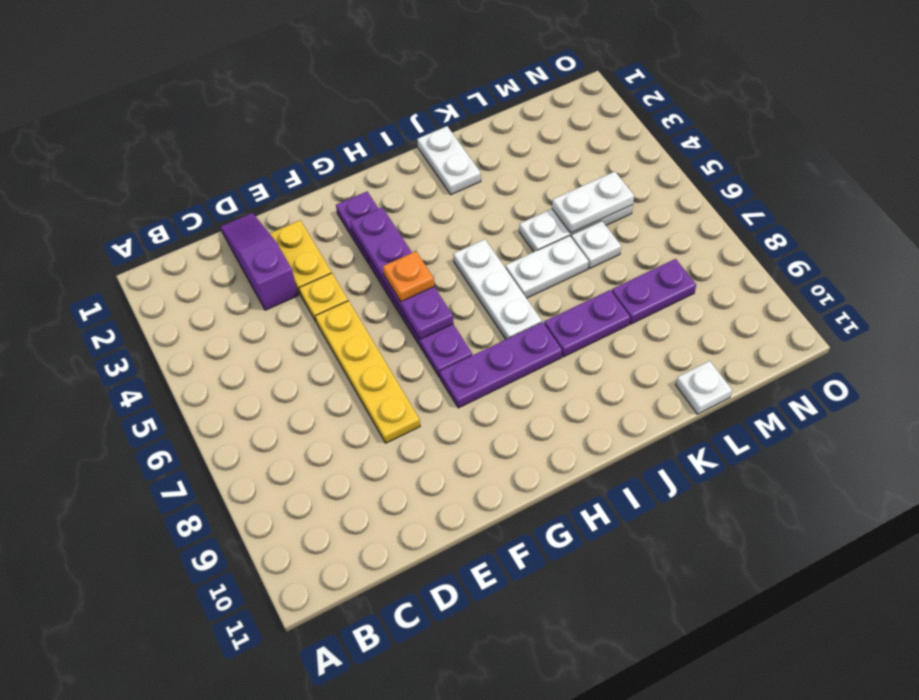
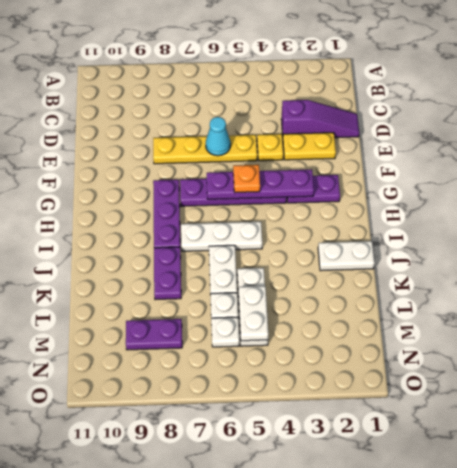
none -> cyan cone E6 level 2
purple plate L8:M8 level 1 -> purple plate M8:M9 level 1
white plate L11 level 1 -> white plate M6 level 1

